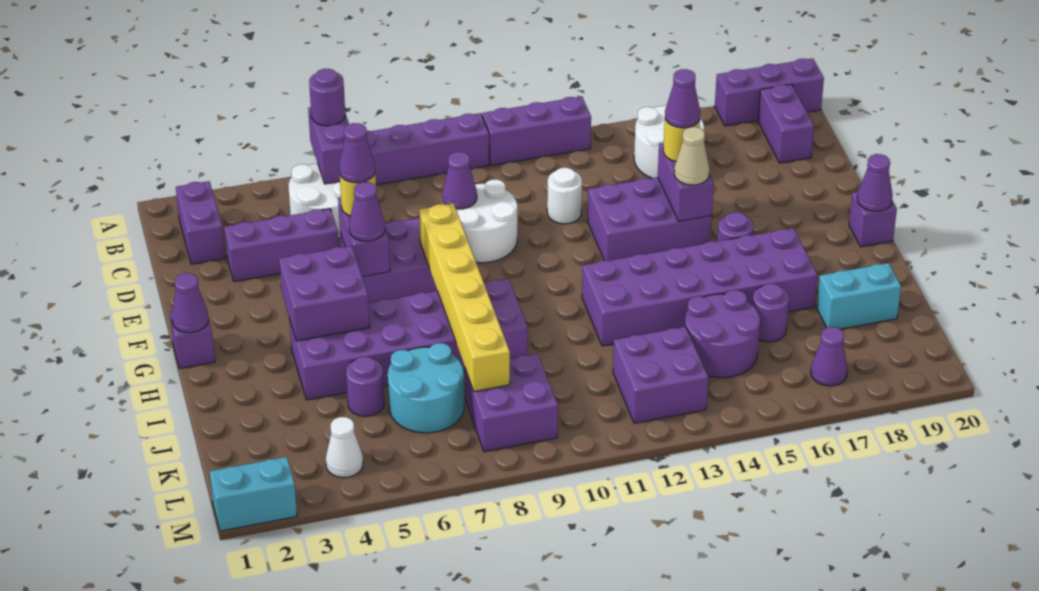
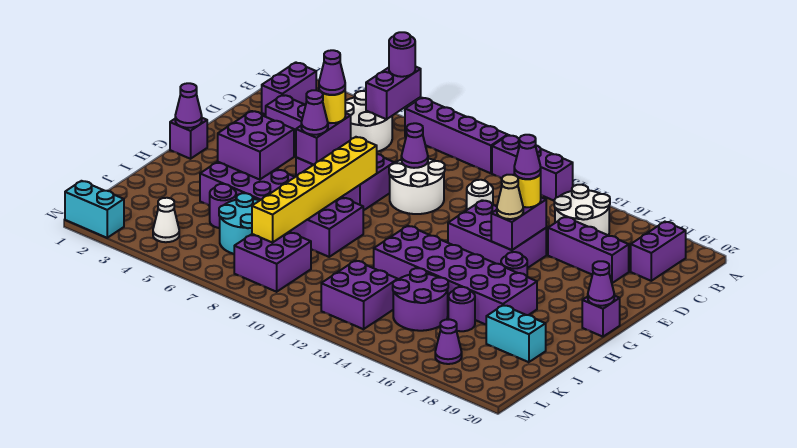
purple brick A18:A20 level 1 -> purple brick D16:D18 level 1

